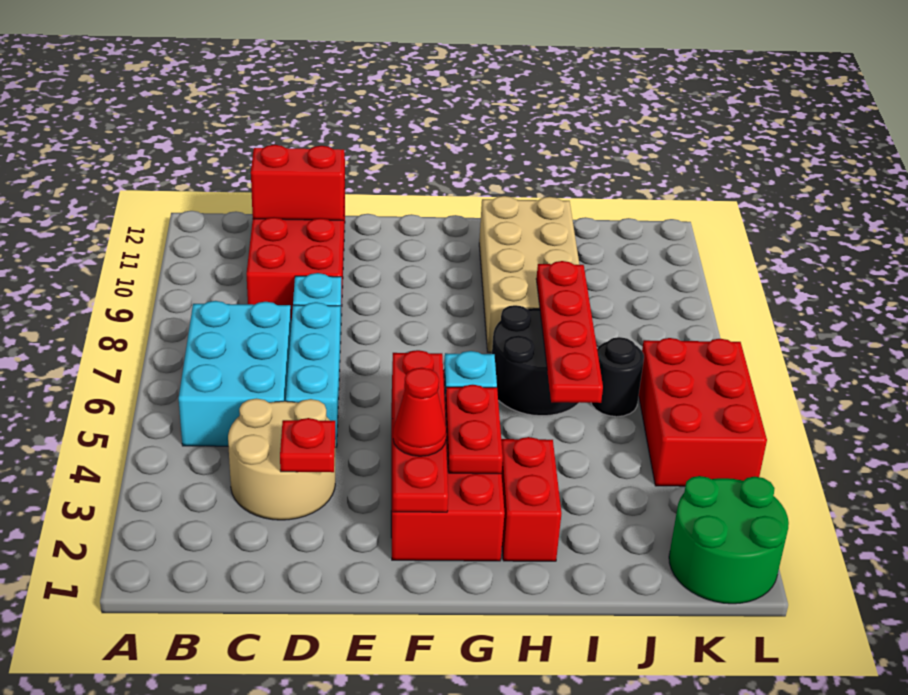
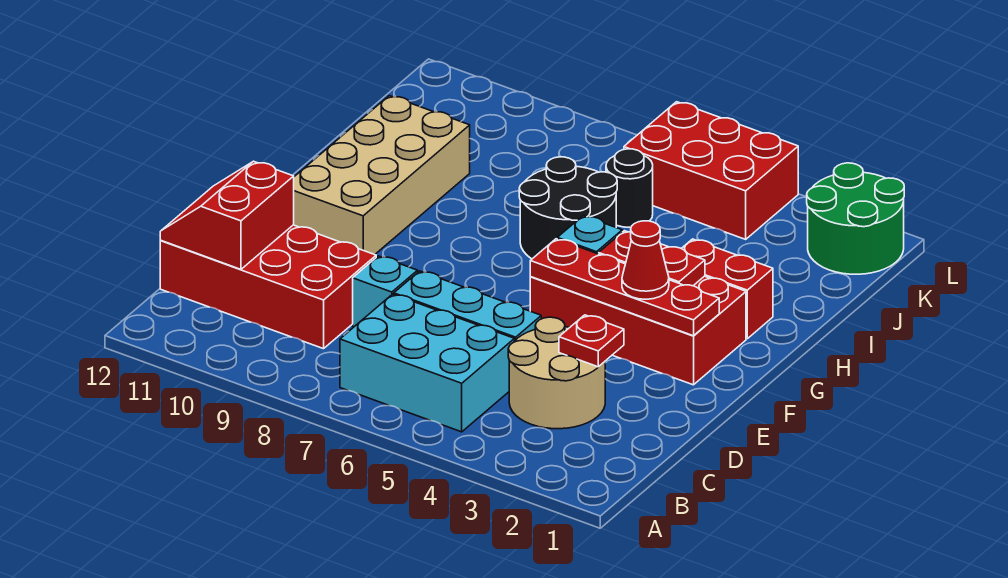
tan brick H8:I11 level 1 -> tan brick F10:I11 level 1
red plate I5:I8 level 2 -> none

